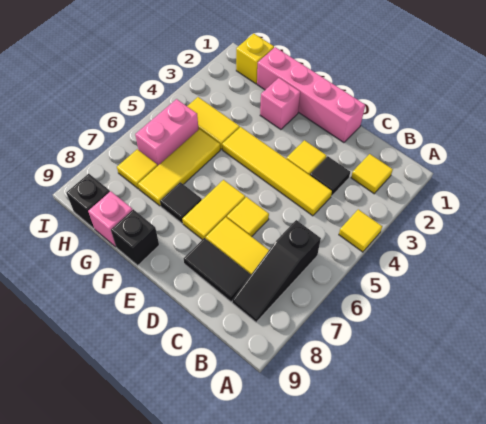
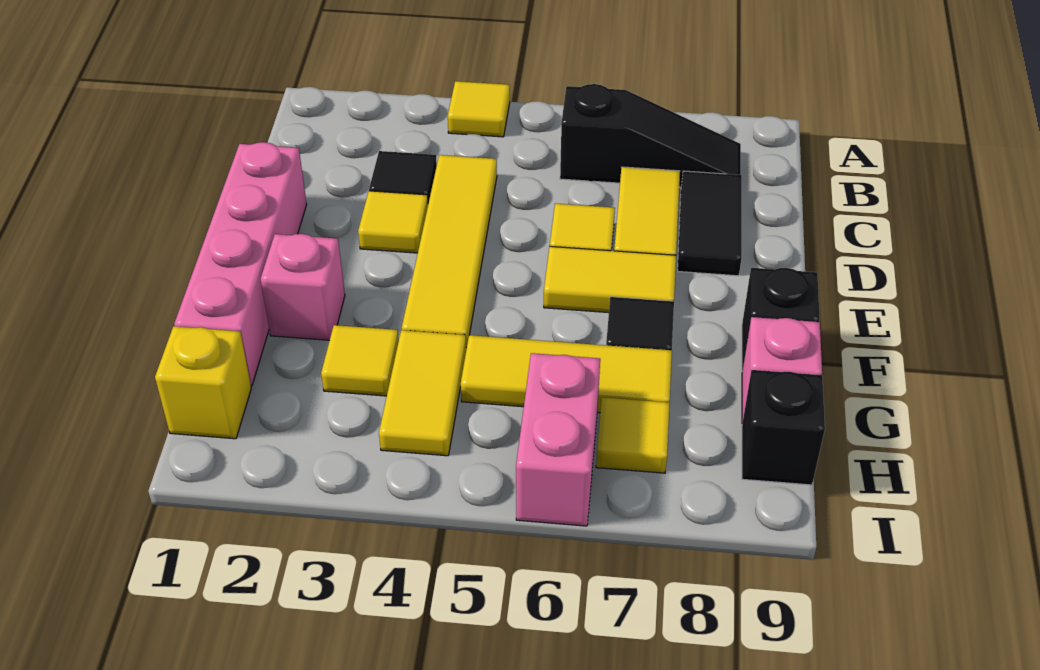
yellow tile B2 level 1 -> yellow tile G3 level 1
pink brick H5:H6 level 1 -> pink brick H6:I6 level 1

